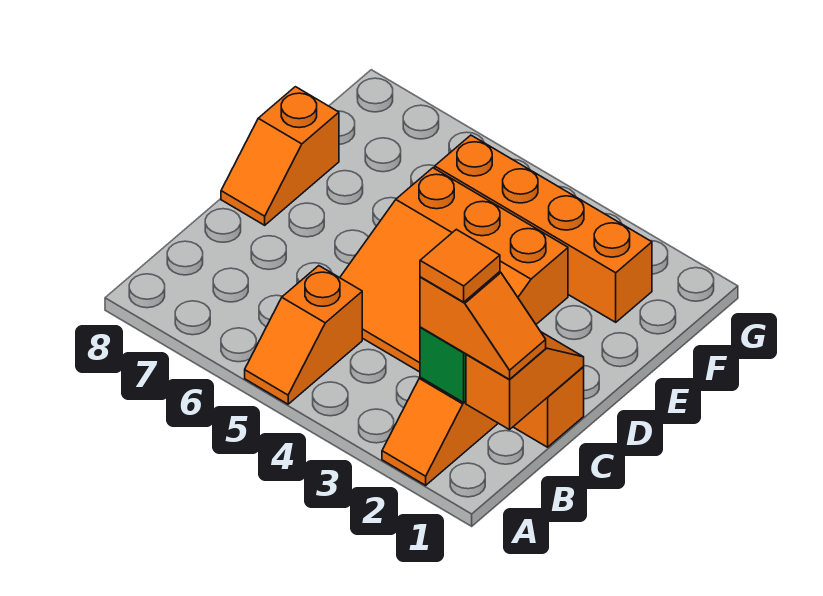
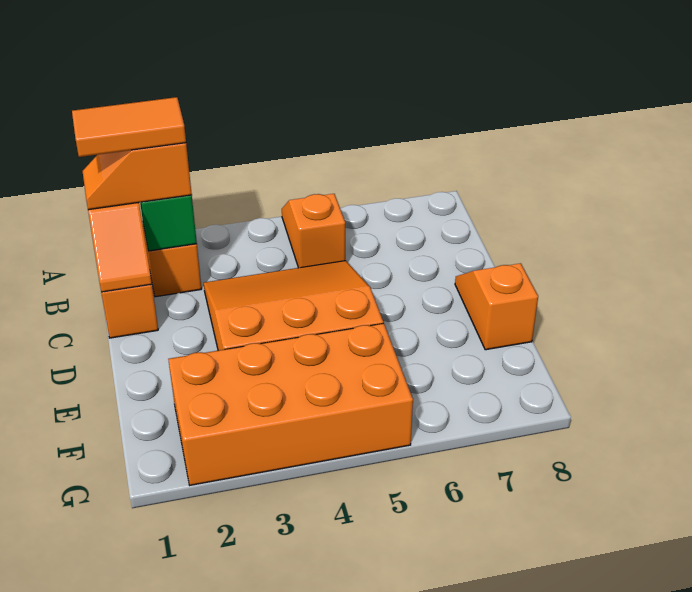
orange tile B2 level 4 -> orange tile B1:B2 level 4
orange brick F2:F5 level 1 -> orange brick F2:G5 level 1

